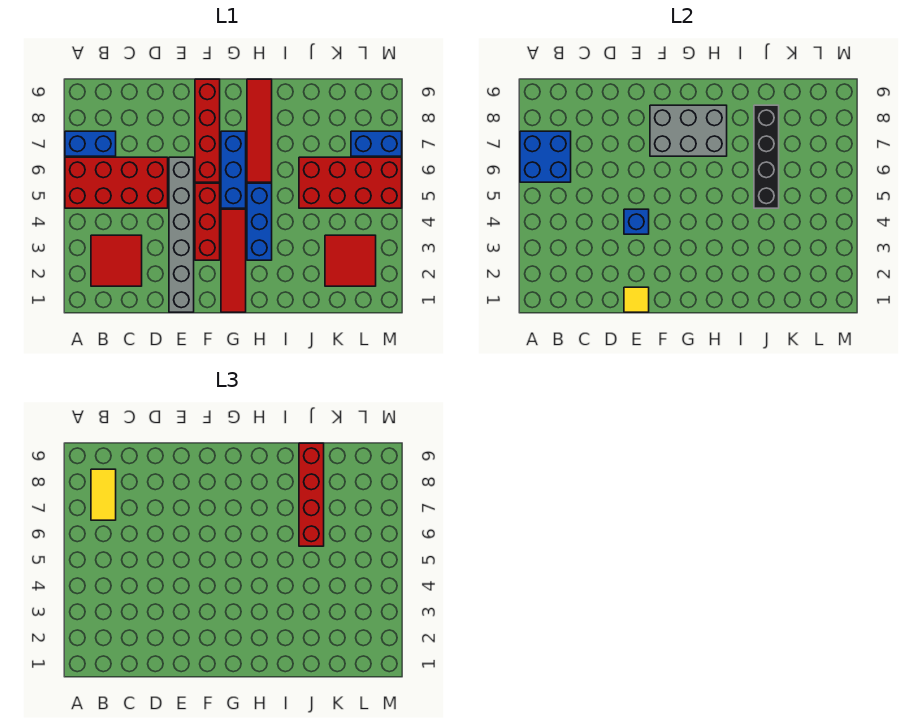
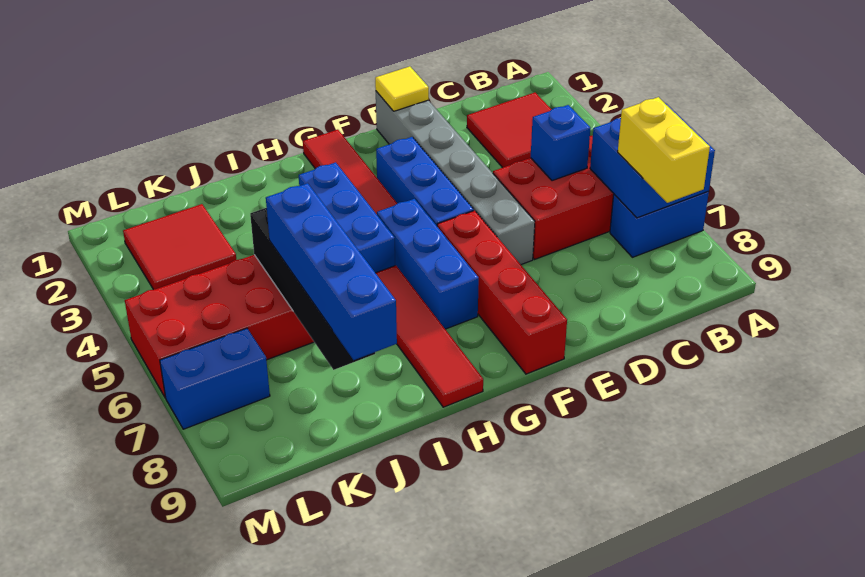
yellow tile B7:B8 level 3 -> yellow brick B7:B8 level 3
blue brick E4 level 2 -> blue brick C5 level 2
red brick F3:F5 level 1 -> blue brick F3:F5 level 1
grey brick F7:H8 level 2 -> none
red brick J6:J9 level 3 -> blue brick J6:J9 level 3

